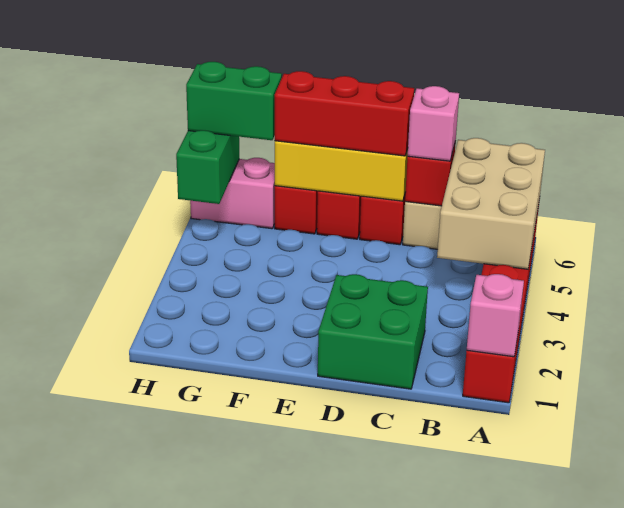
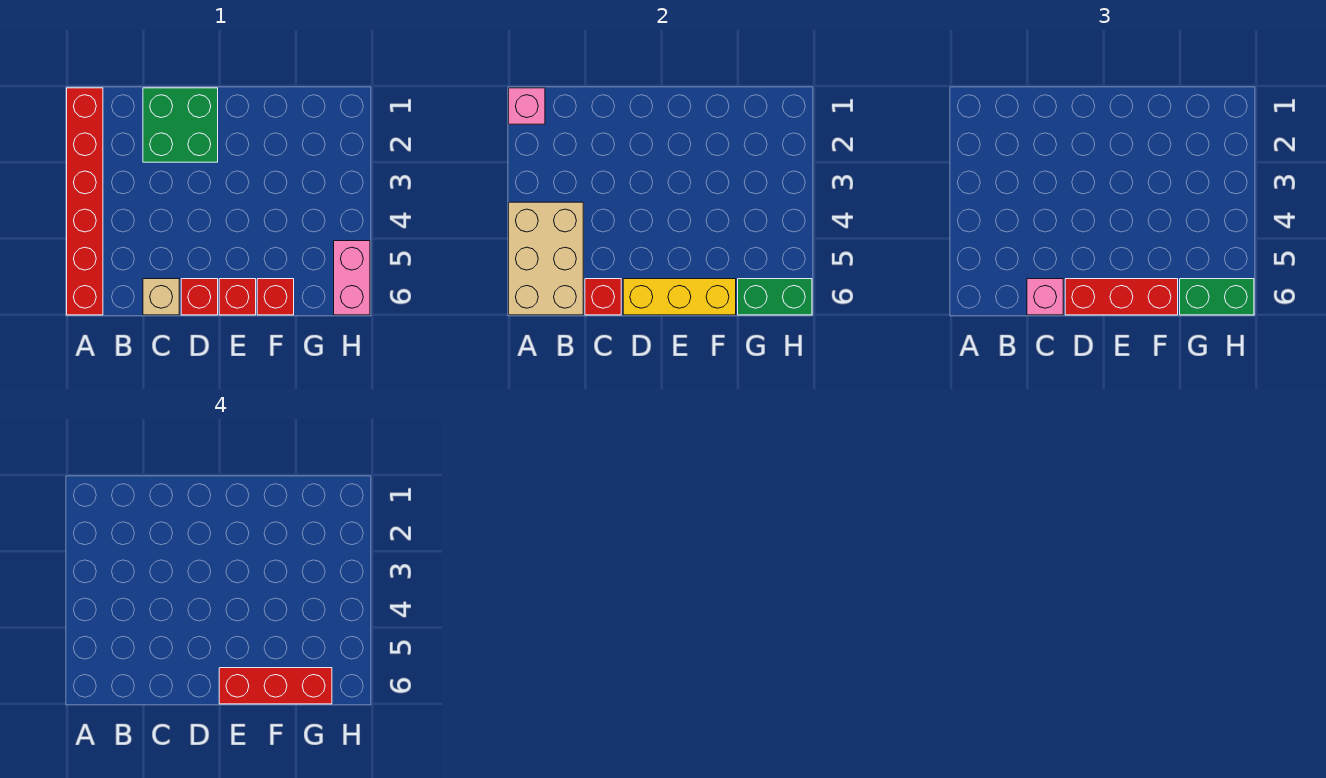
none -> red brick E6:G6 level 4
pink brick G6:H6 level 1 -> pink brick H5:H6 level 1
green brick H5:H6 level 2 -> green brick G6:H6 level 2

